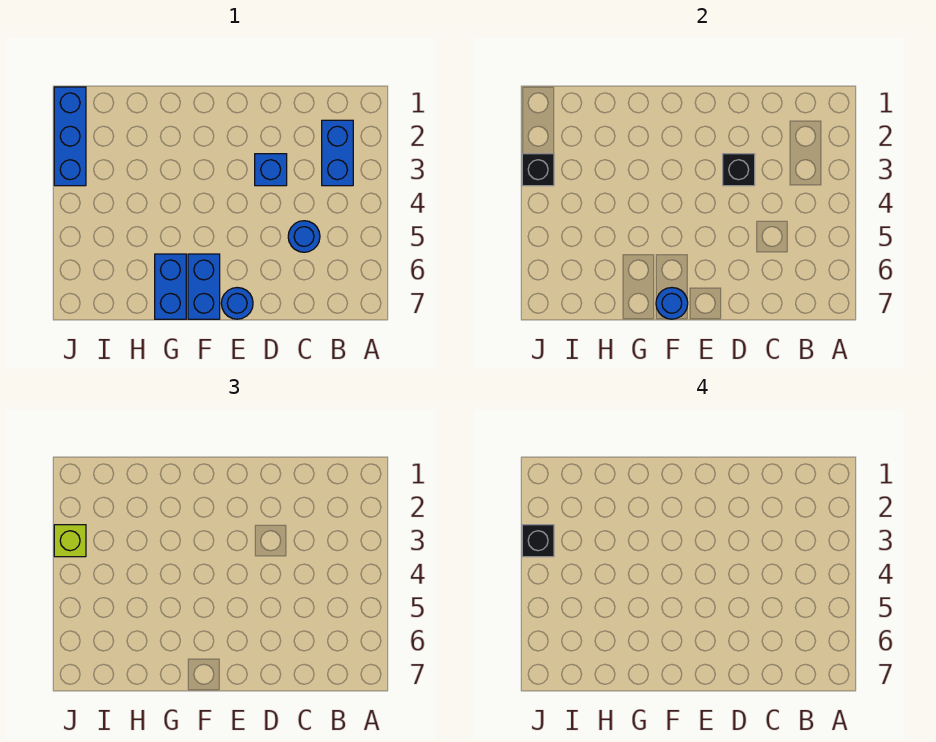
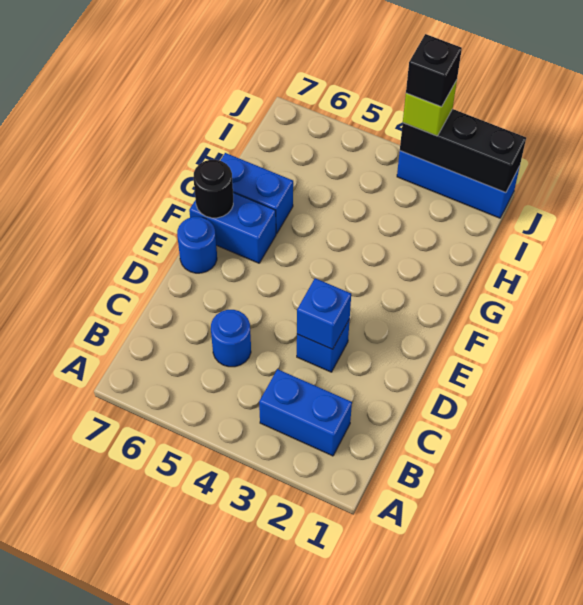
black brick D3 level 2 -> blue brick D3 level 2
blue round brick F7 level 2 -> black round brick F7 level 2
black brick J3 level 2 -> black brick J1:J3 level 2

